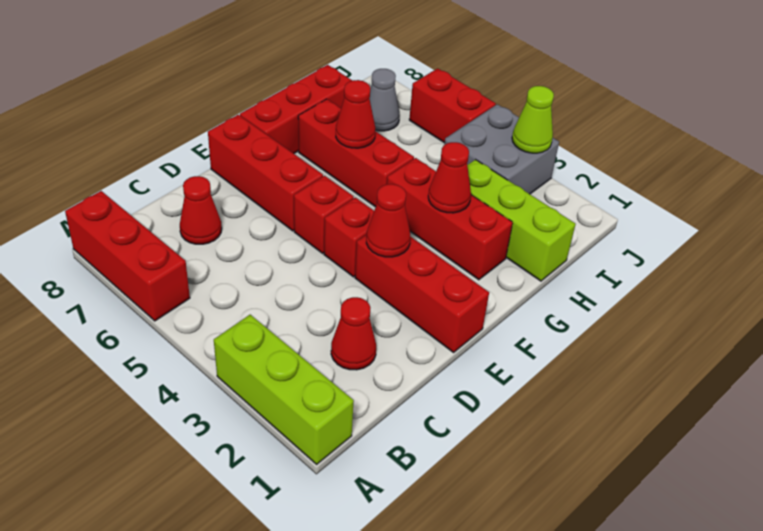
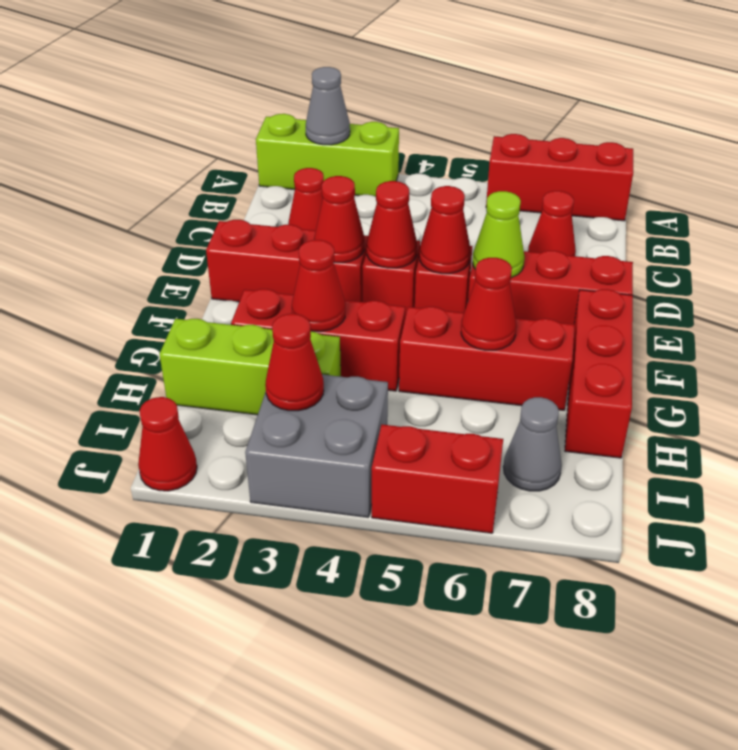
none -> grey cone A2 level 2
none -> red cone E4 level 2
none -> red cone E5 level 2
none -> red cone I3 level 2
none -> red cone J1 level 1
lime cone J3 level 2 -> lime cone E6 level 2

